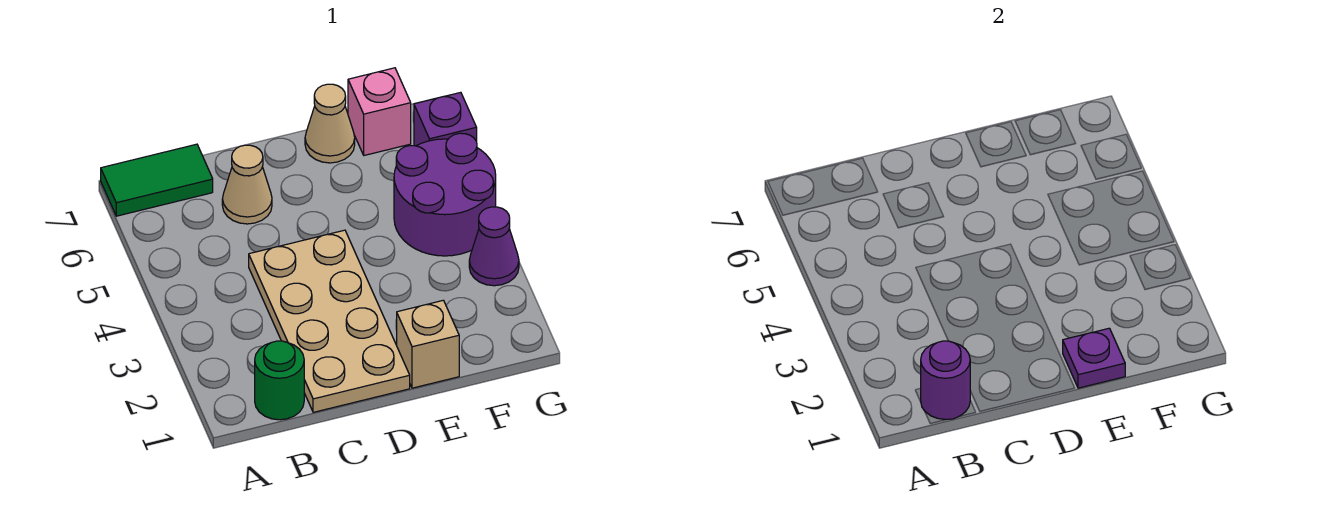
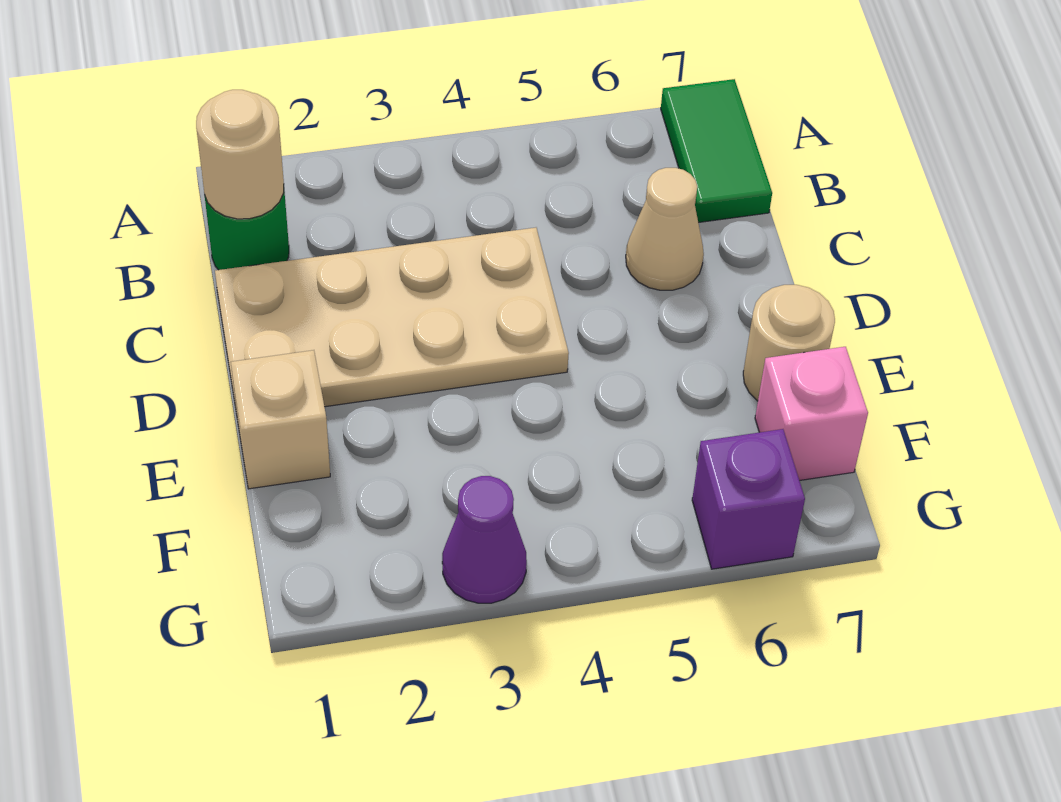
purple round brick B1 level 2 -> tan round brick B1 level 2
purple plate E1 level 2 -> none
tan cone E7 level 1 -> tan round brick E7 level 1
purple round brick F4:G5 level 1 -> none

